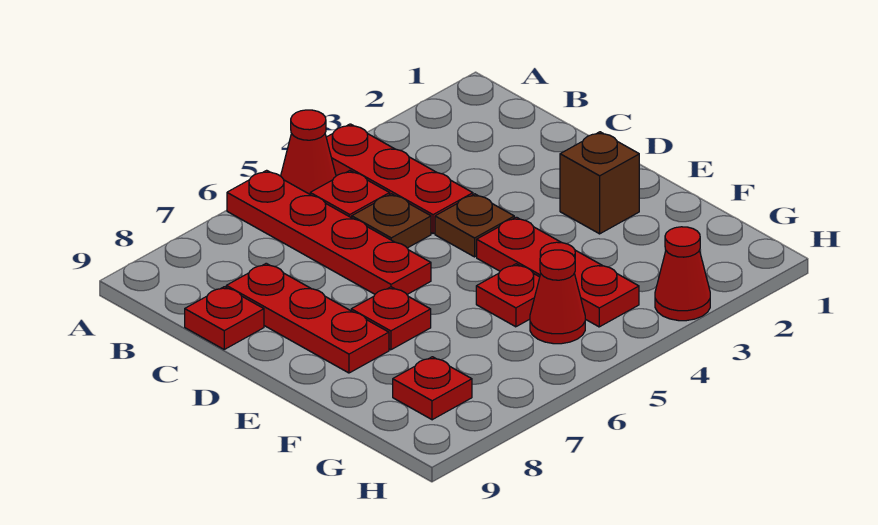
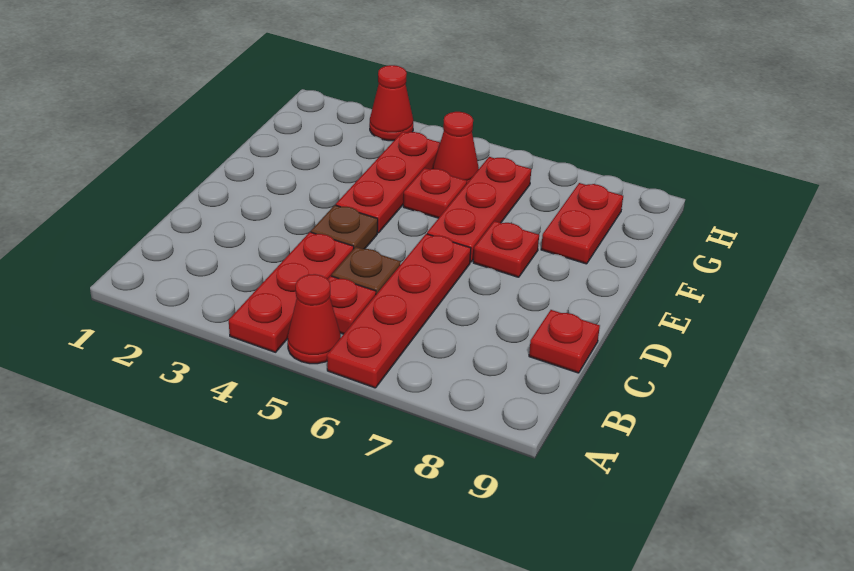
red plate C8:E8 level 1 -> red plate E6:G6 level 1
brown brick E2 level 1 -> none
red plate G8 level 1 -> red plate F8:G8 level 1

